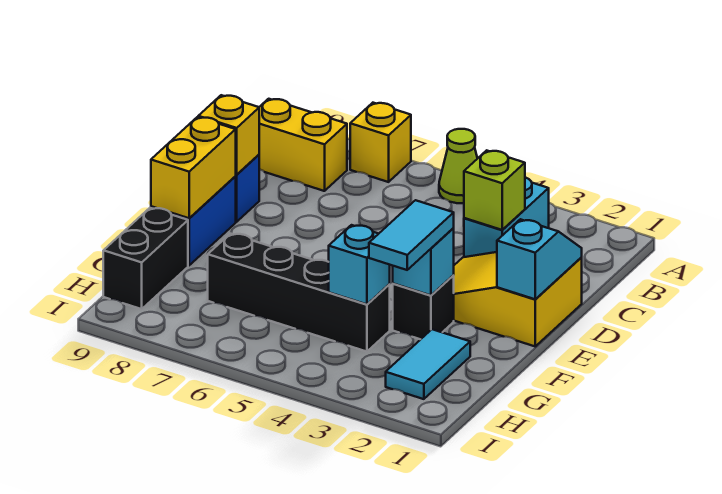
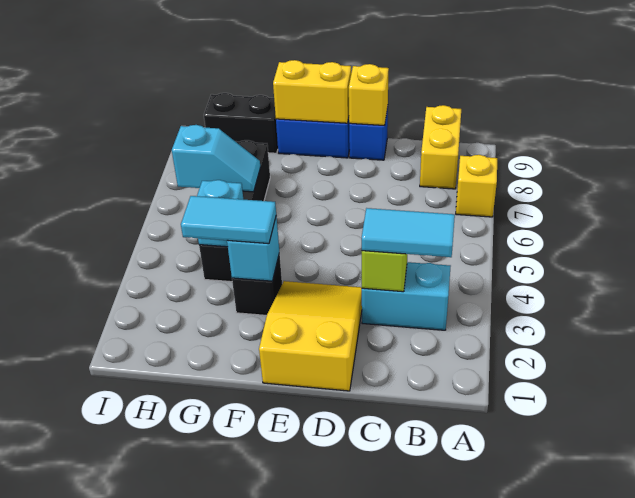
lime cone A5 level 1 -> none
cyan slope D1:E1 level 2 top E -> cyan slope G6:H6 level 2 top H
cyan tile G2:H2 level 1 -> cyan tile B3:C3 level 3

